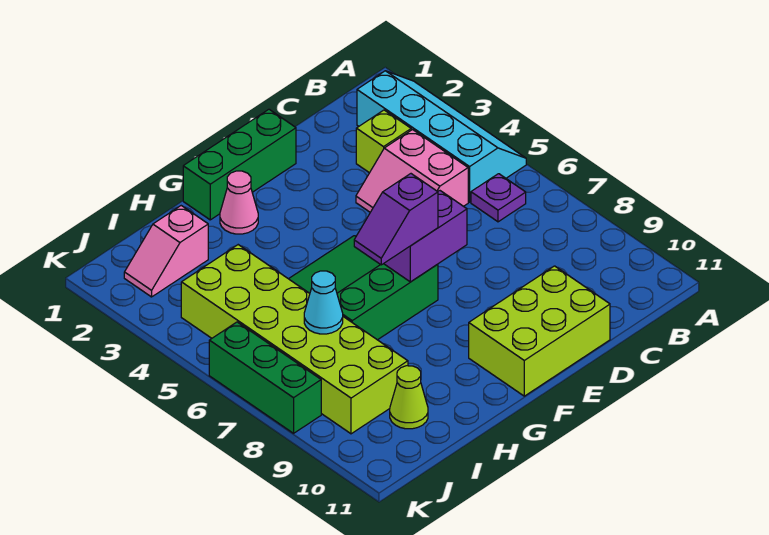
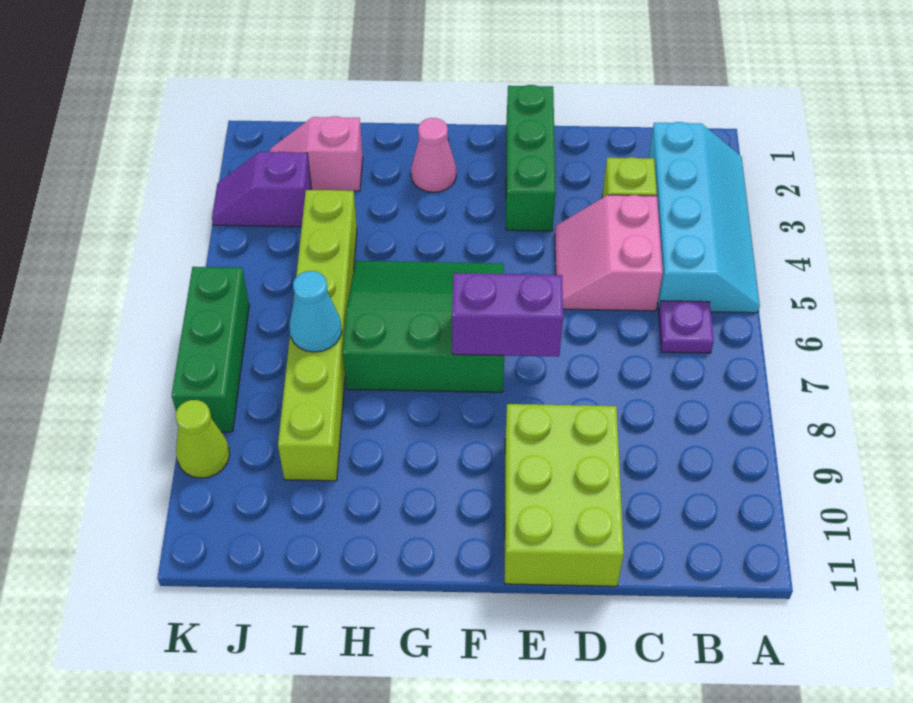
lime brick D10:F11 level 1 -> lime brick D9:E11 level 1
green brick E1:G1 level 1 -> green brick E1:E3 level 1
purple slope F7:G7 level 3 top F -> purple slope J3:K3 level 1 top J
lime brick I4:J9 level 1 -> lime brick I4:I9 level 1
lime cone I10 level 1 -> lime cone K9 level 1

